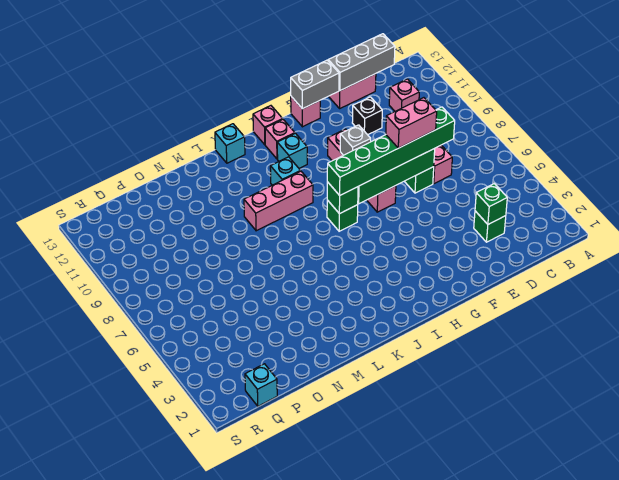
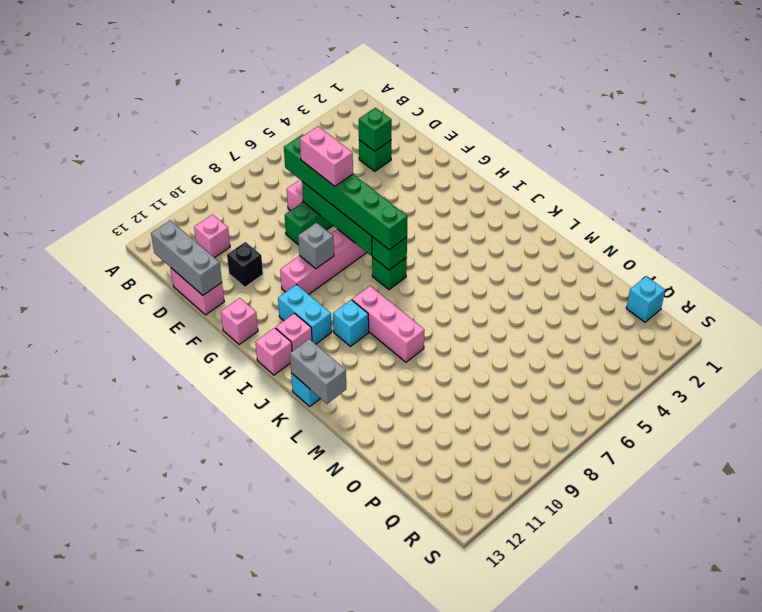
grey brick F13:G13 level 2 -> grey brick K13:L13 level 2
cyan brick I11 level 1 -> cyan brick H11:I11 level 1

